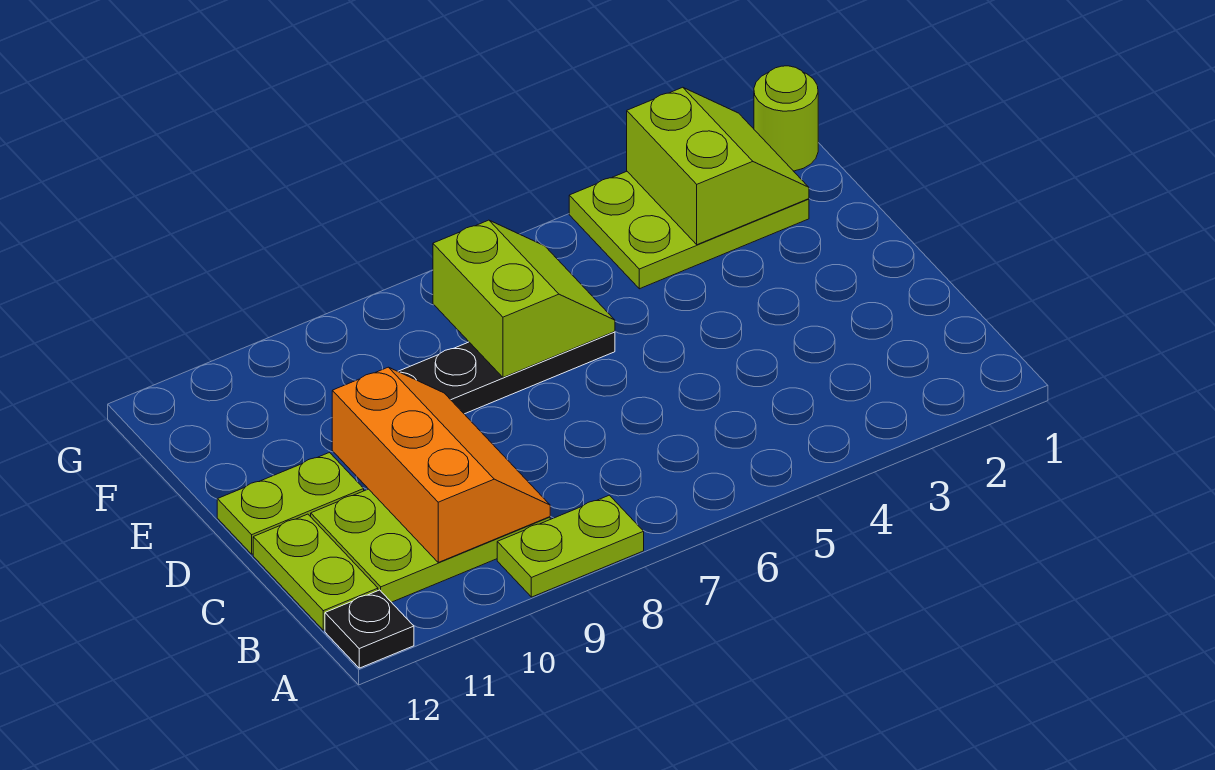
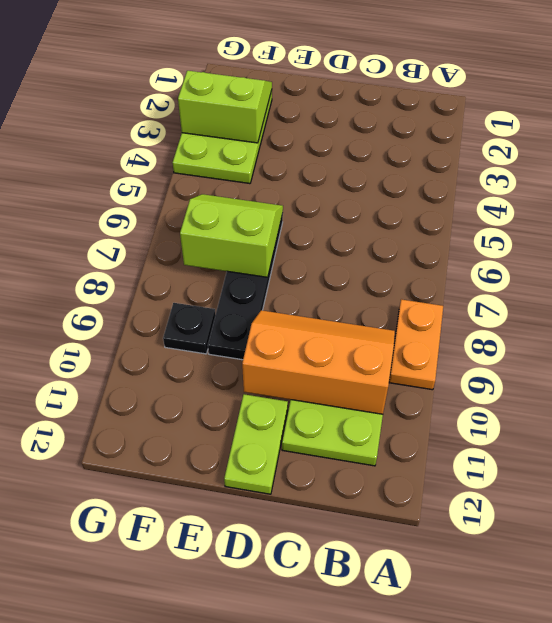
lime plate A8:A9 level 1 -> orange plate A8:A9 level 1
black plate A12 level 1 -> black plate F9 level 1
lime plate B12:C12 level 1 -> none
lime round brick G1 level 1 -> none

